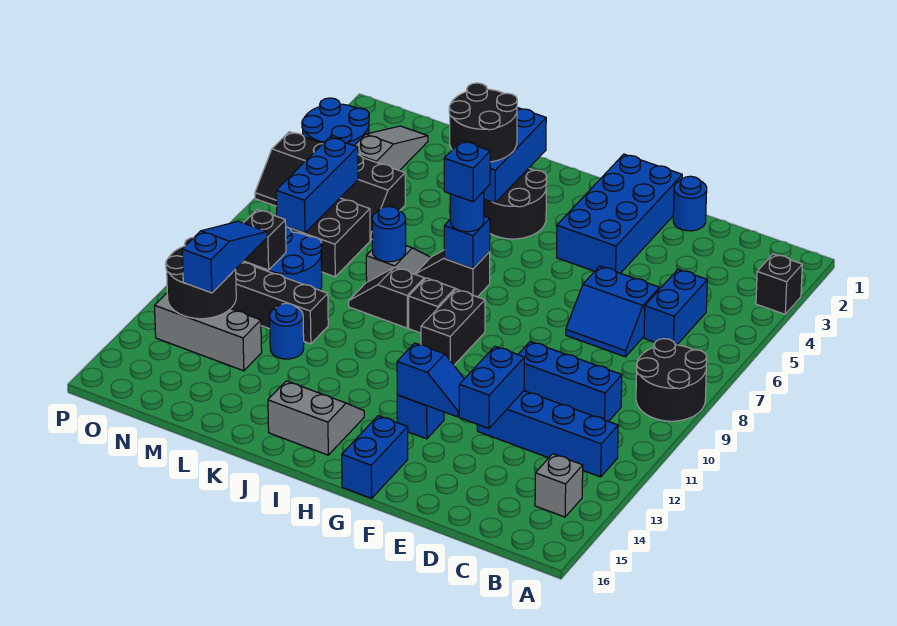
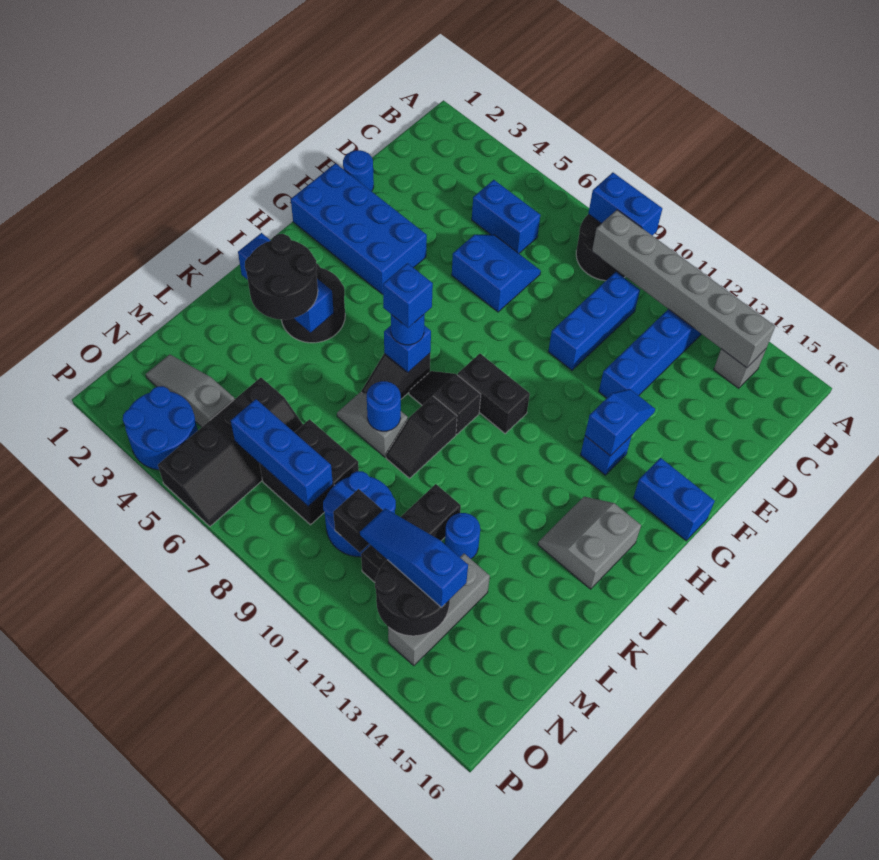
black brick A3 level 1 -> none
none -> grey brick B9:B14 level 2
blue slope D6:E7 level 1 top 6 -> blue slope D6:E7 level 1 top E
blue brick E12:E13 level 2 -> blue brick A8:A9 level 2

